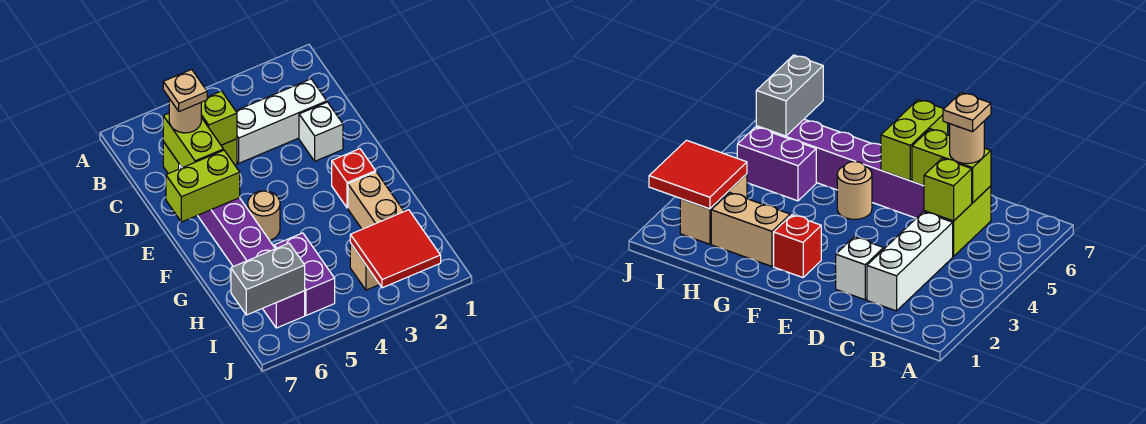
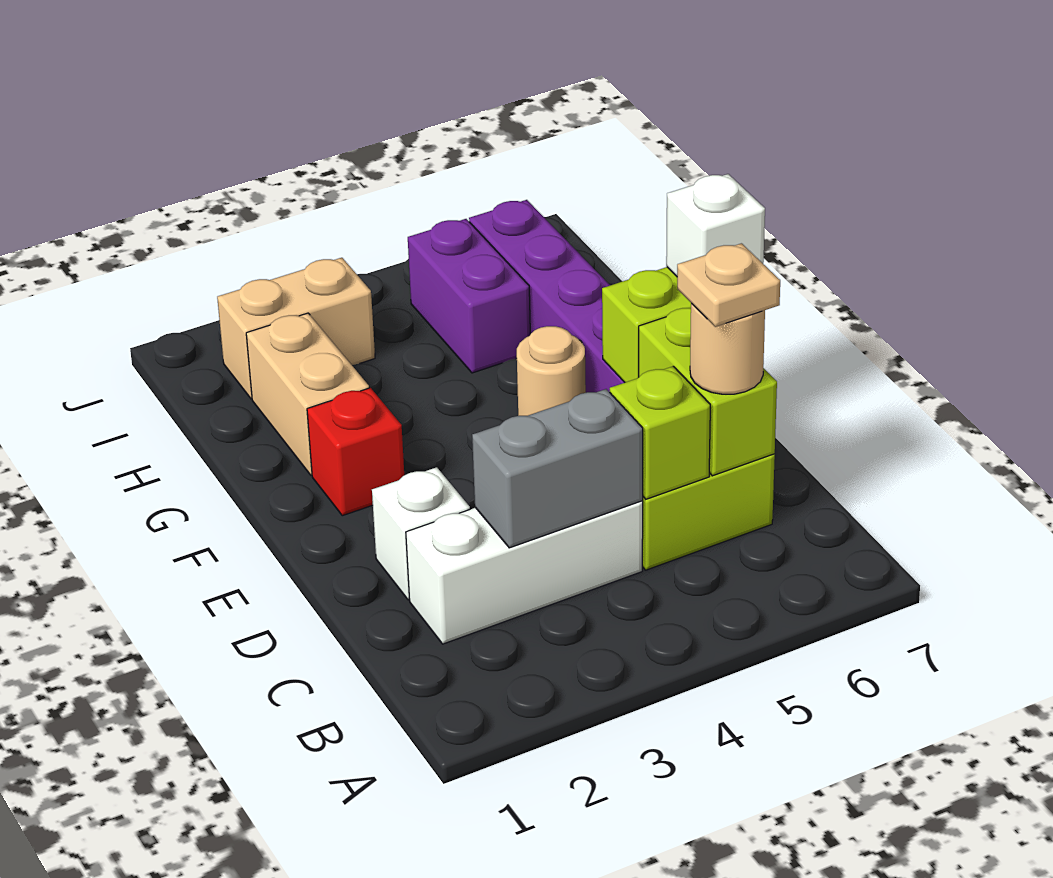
none -> white brick E7 level 3
red tile I2:J3 level 2 -> none
grey brick I6:I7 level 2 -> grey brick C3:C4 level 2

